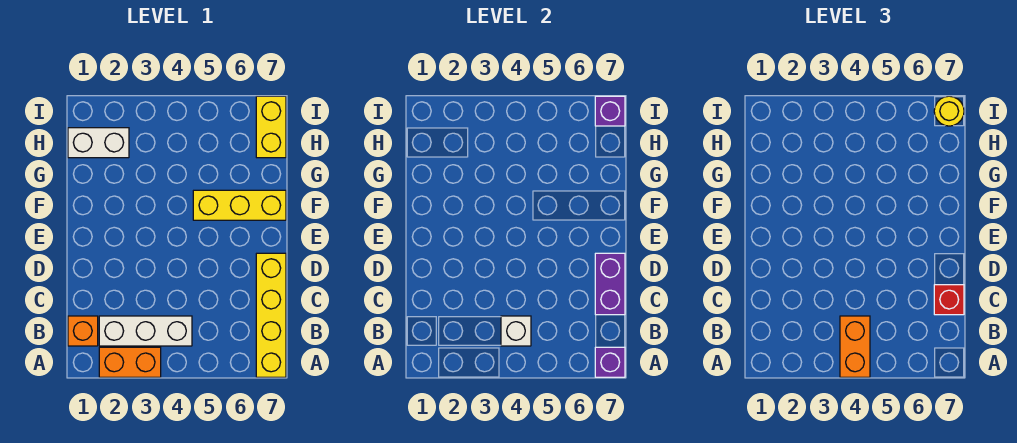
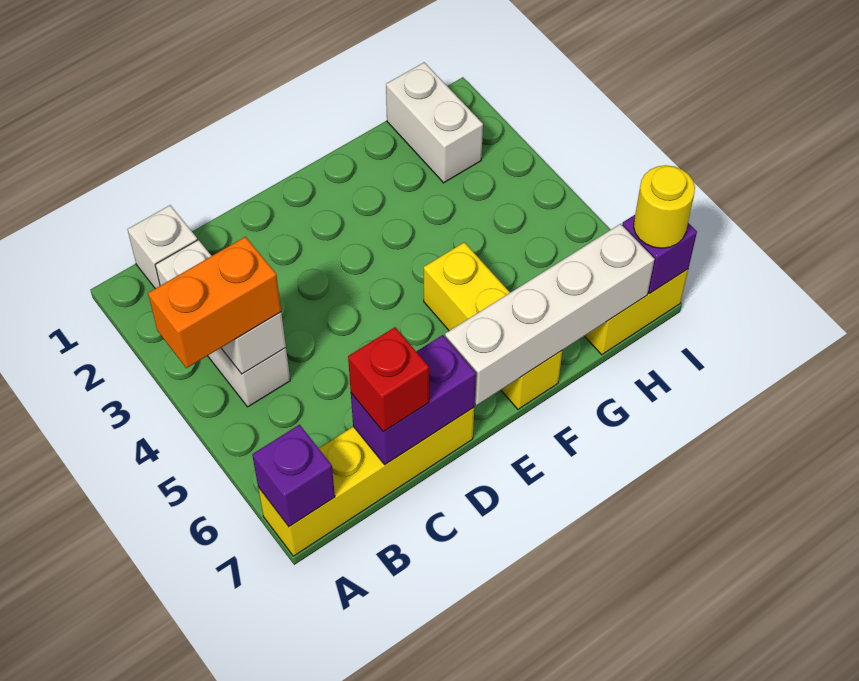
orange brick A2:A3 level 1 -> none
orange brick B1 level 1 -> white brick B1 level 1
none -> white brick E7:H7 level 2

